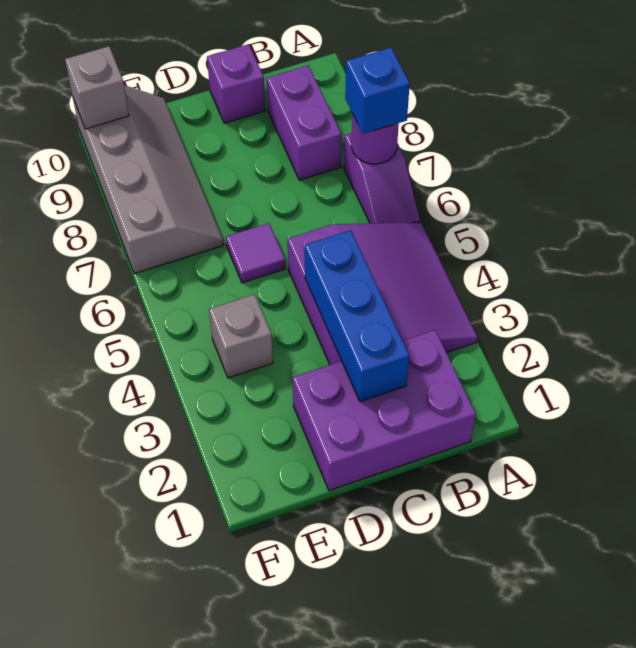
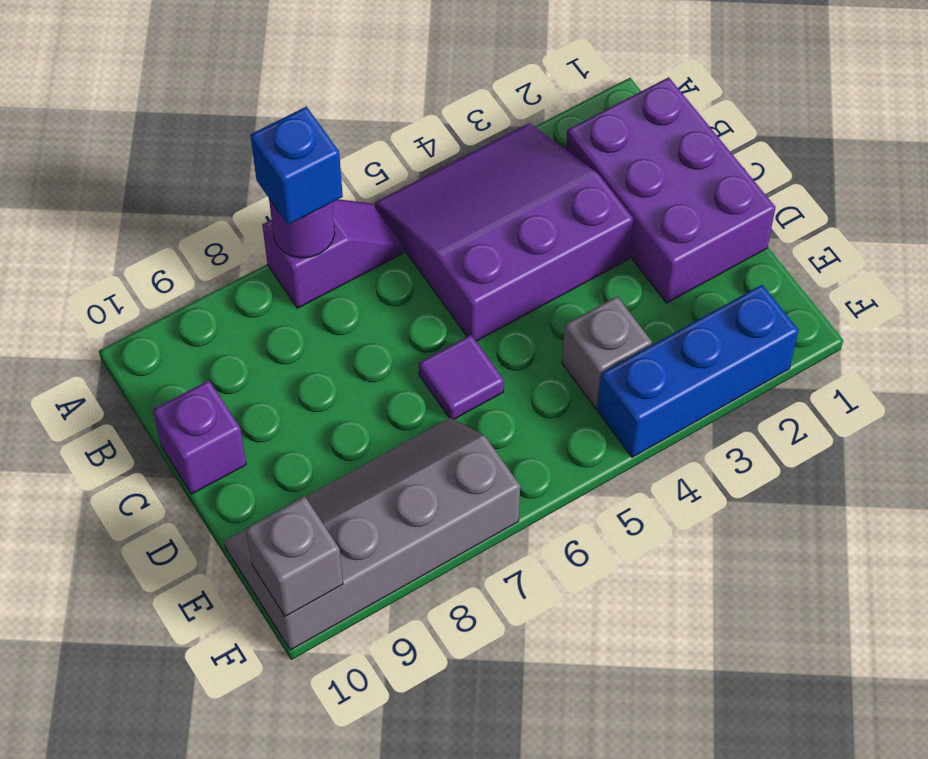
purple brick B8:B9 level 1 -> none
blue brick C2:C4 level 2 -> blue brick F2:F4 level 1

